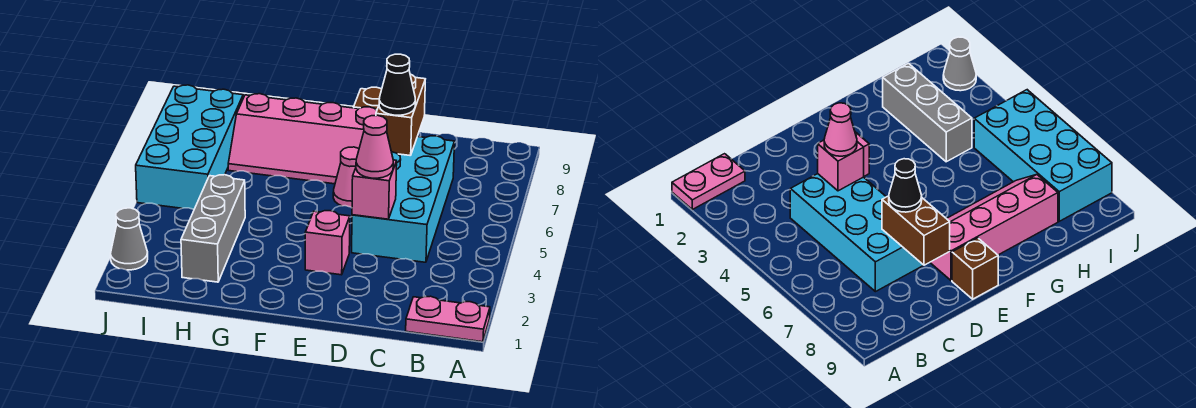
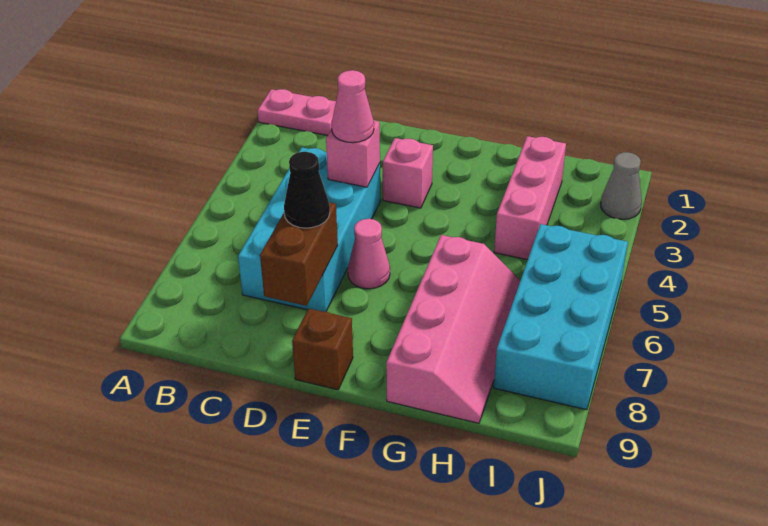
pink slope E7:H8 level 1 top 8 -> pink slope G6:H9 level 1 top G
grey brick H2:H4 level 1 -> pink brick H2:H4 level 1

